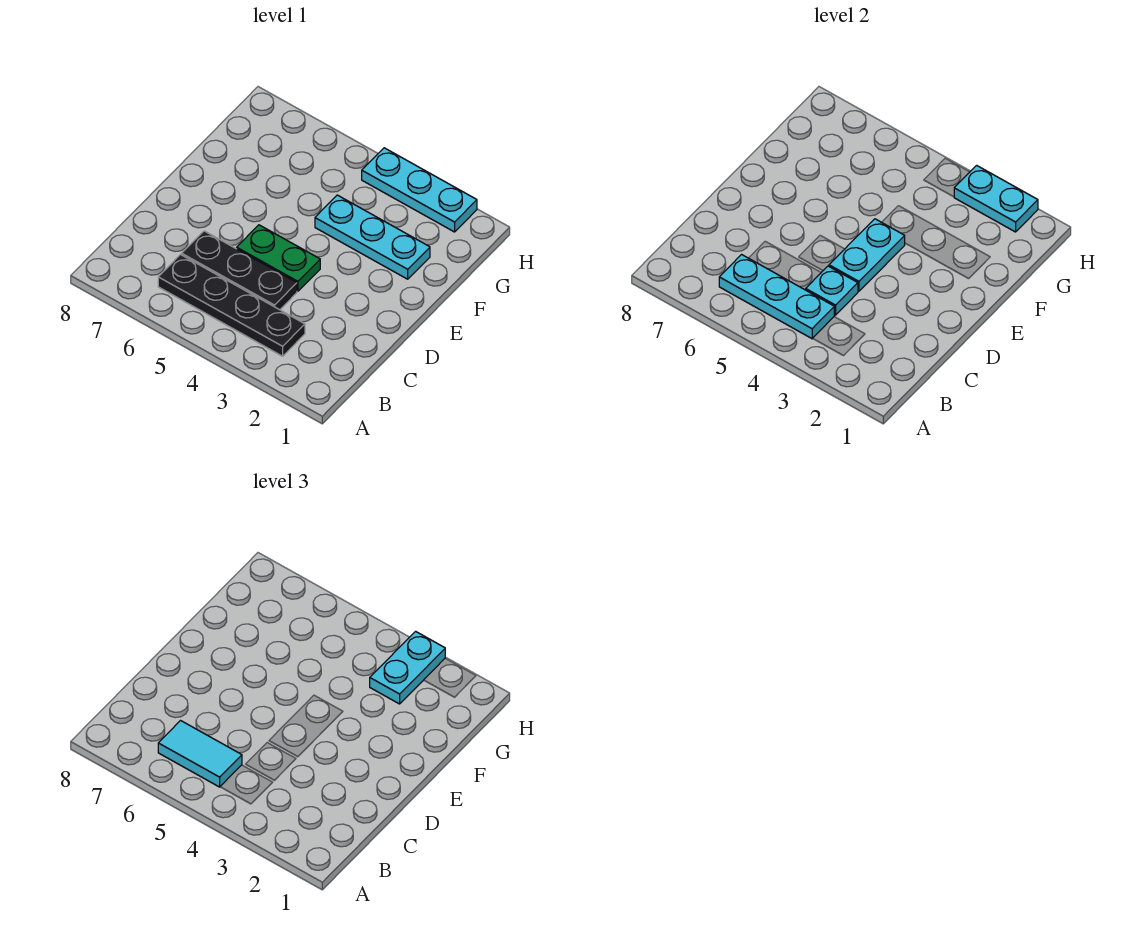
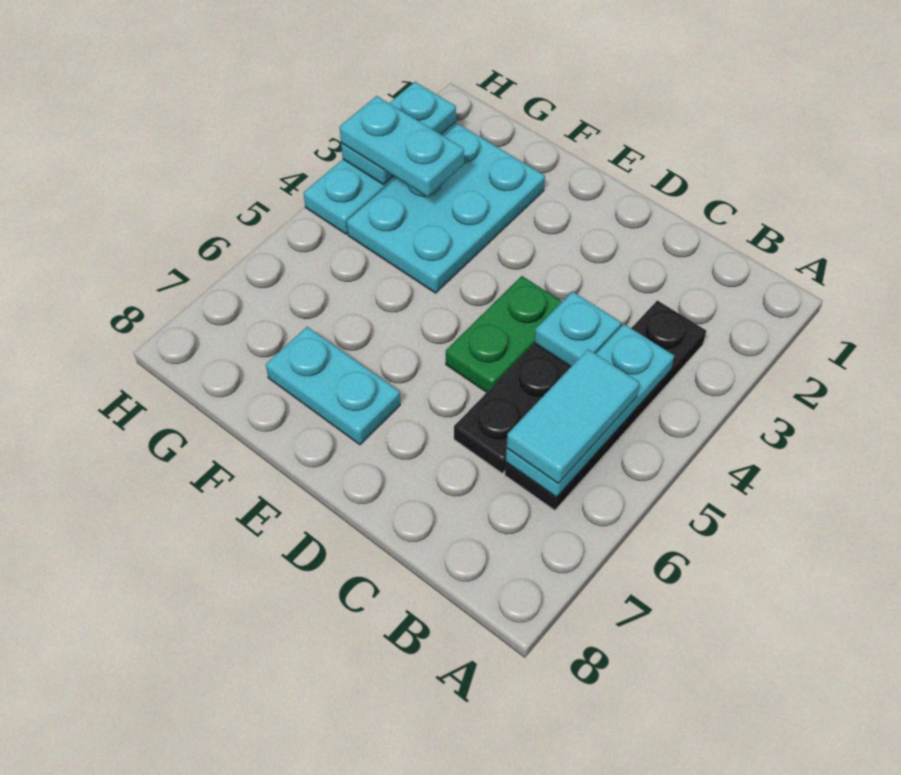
cyan plate D4:E4 level 2 -> cyan plate E7:F7 level 1
cyan plate F2:F4 level 1 -> cyan plate F2:G4 level 1

